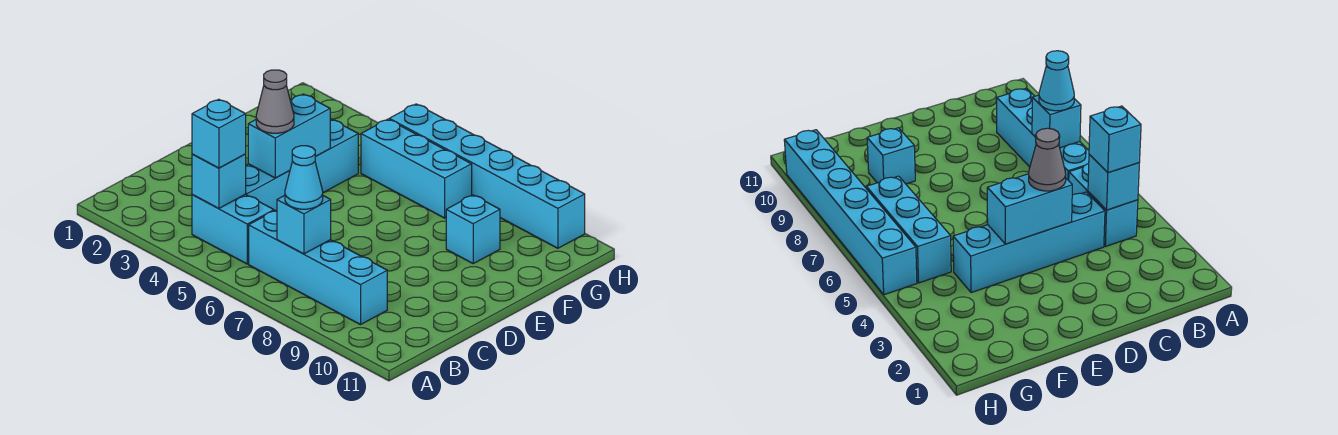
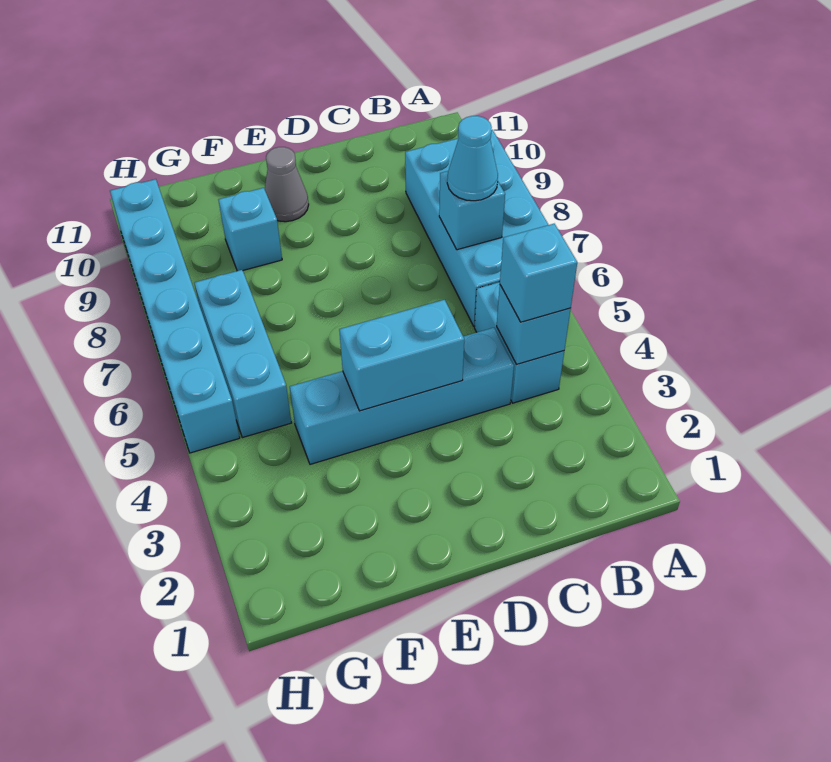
cyan brick B6:B9 level 1 -> cyan brick A6:B9 level 1
grey cone D4 level 3 -> grey cone E10 level 1

